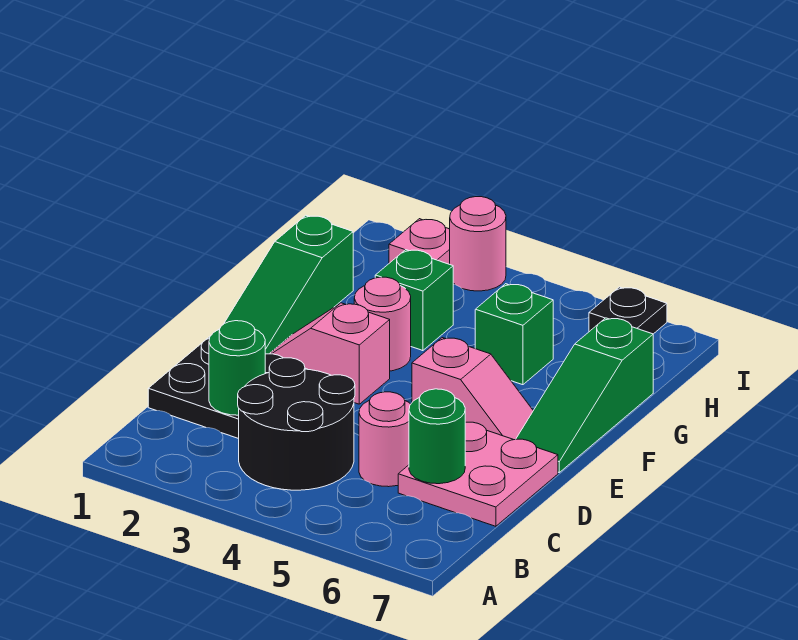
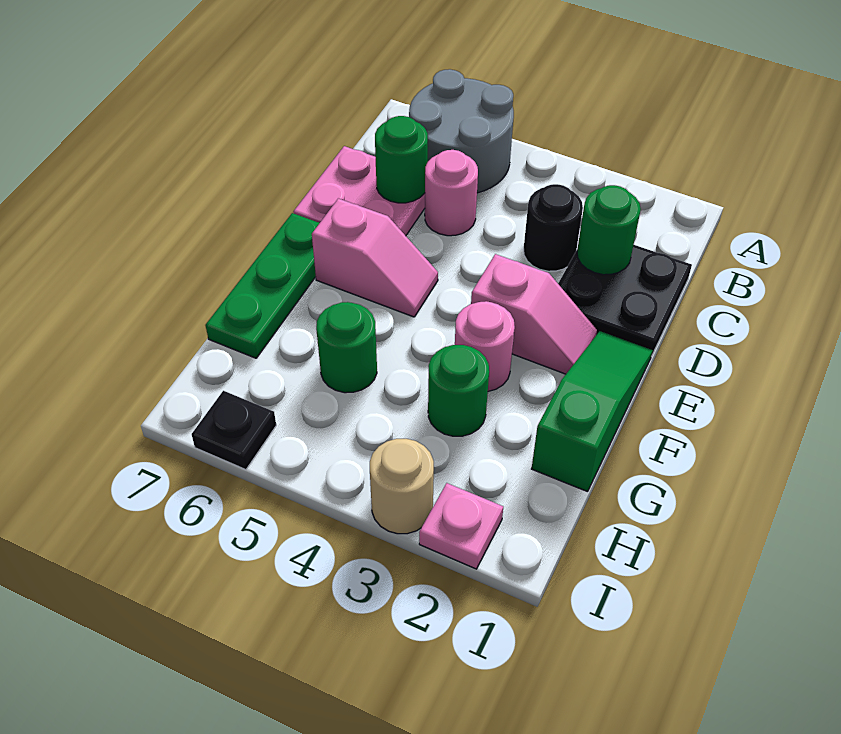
none -> grey round brick A5:B6 level 1
black round brick B3:C4 level 1 -> black round brick C3 level 1
pink slope E5:E6 level 1 top 5 -> pink slope E5:E6 level 1 top 6
green slope E7:G7 level 1 top G -> green plate E7:G7 level 1
green brick G3 level 1 -> green round brick G3 level 1
green brick G5 level 1 -> green round brick G5 level 1
pink round brick I3 level 1 -> tan round brick I3 level 1

